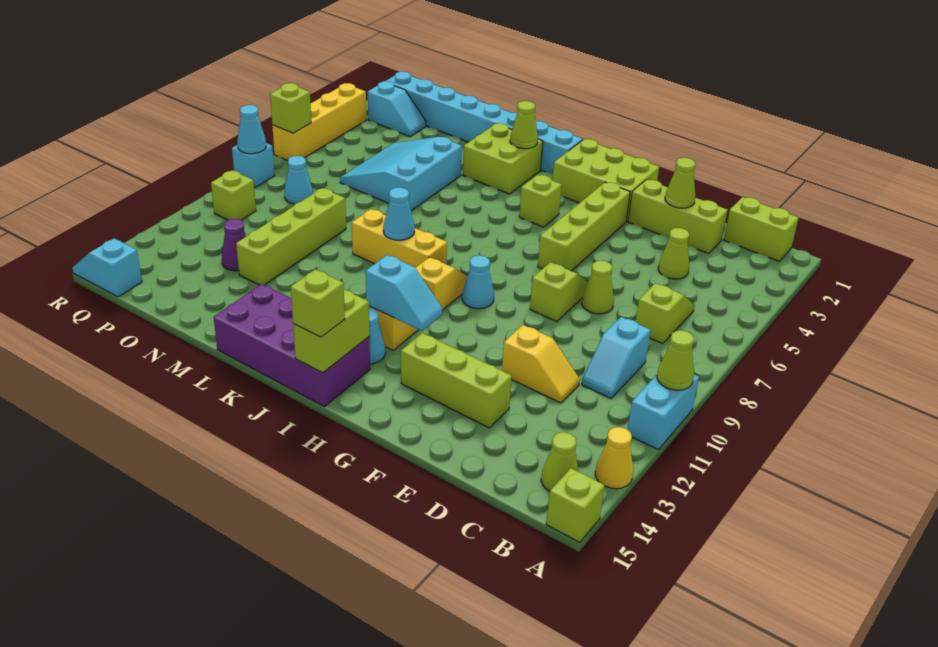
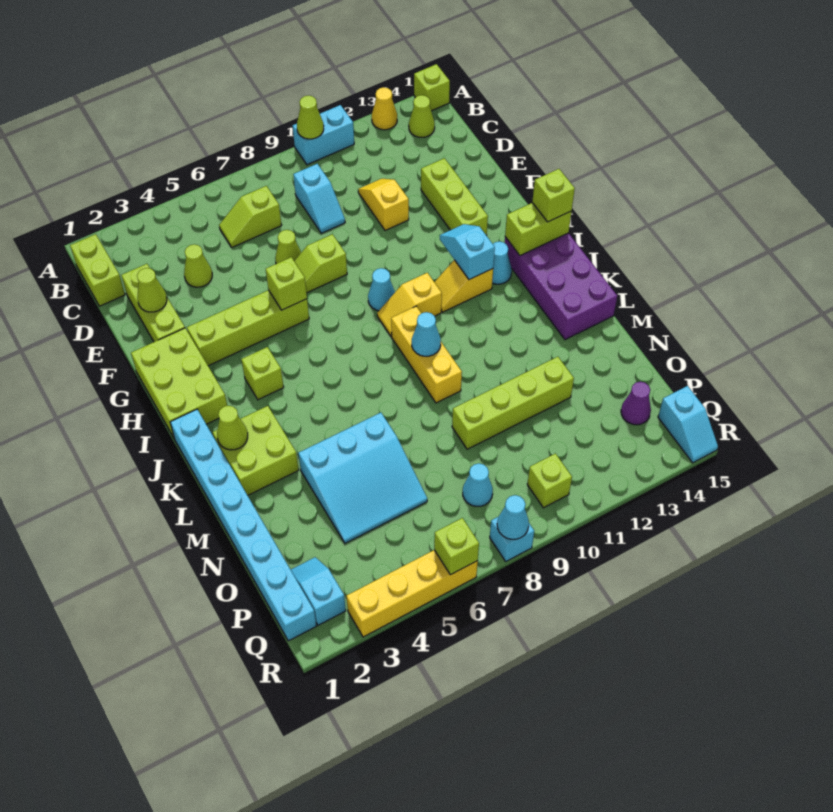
cyan slope C9:C10 level 1 top 9 -> cyan slope C9:D9 level 1 top C
none -> lime brick G6 level 2
purple cone O12 level 1 -> purple cone P14 level 1

